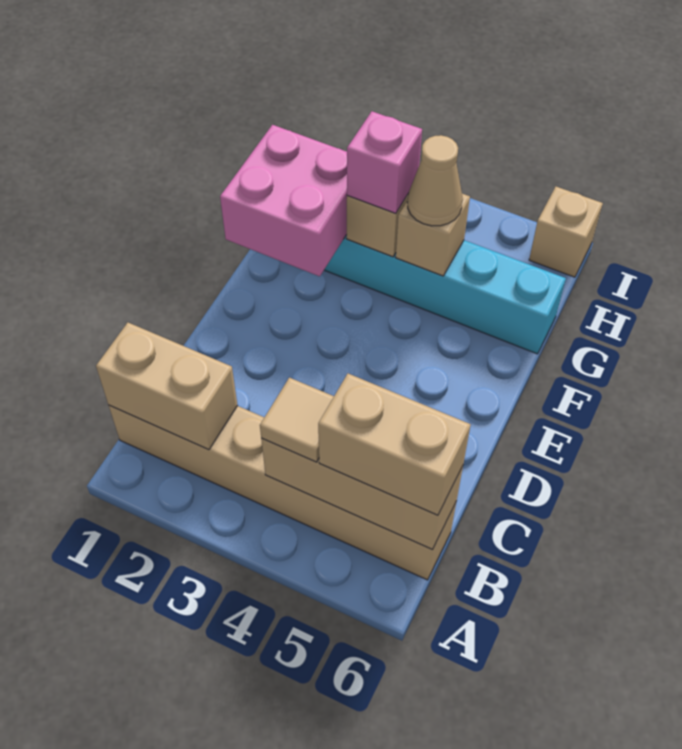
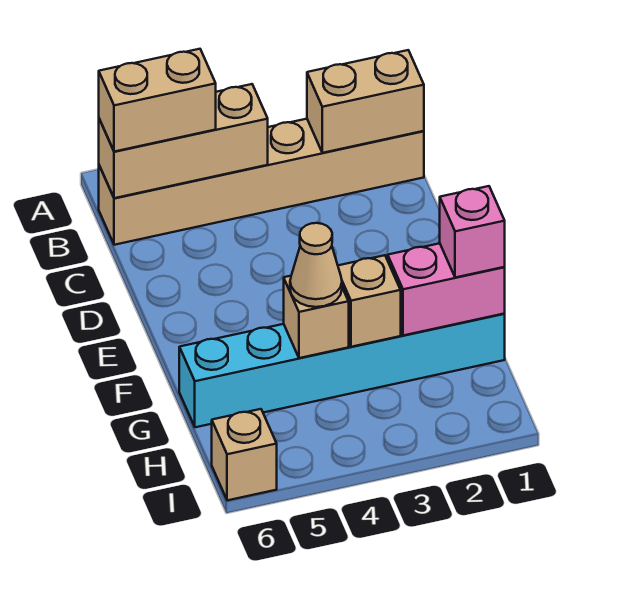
tan tile B4 level 3 -> none
pink brick F1:G2 level 2 -> pink brick G1:G2 level 2
pink brick G3 level 3 -> pink brick G1 level 3

